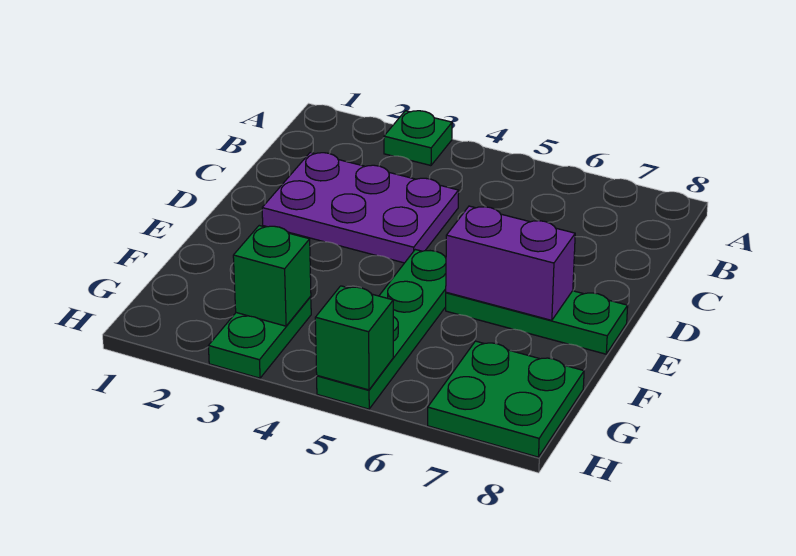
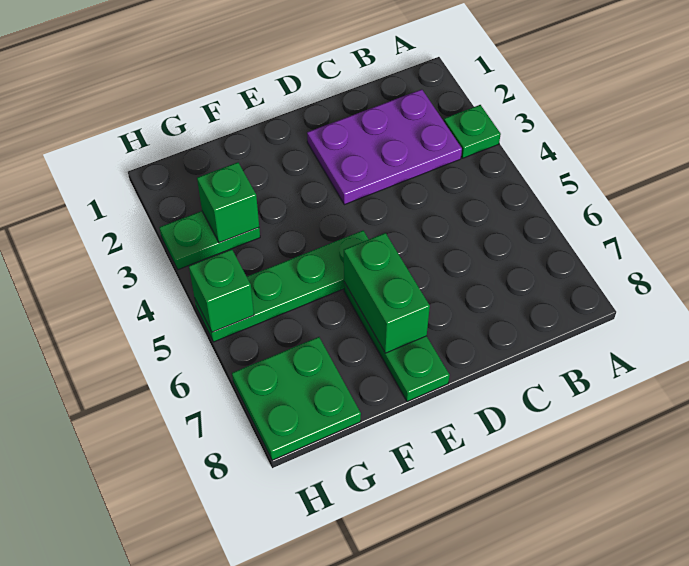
purple plate C2:D4 level 1 -> purple plate B2:D3 level 1
purple brick E6:E7 level 2 -> green brick E6:E7 level 2

